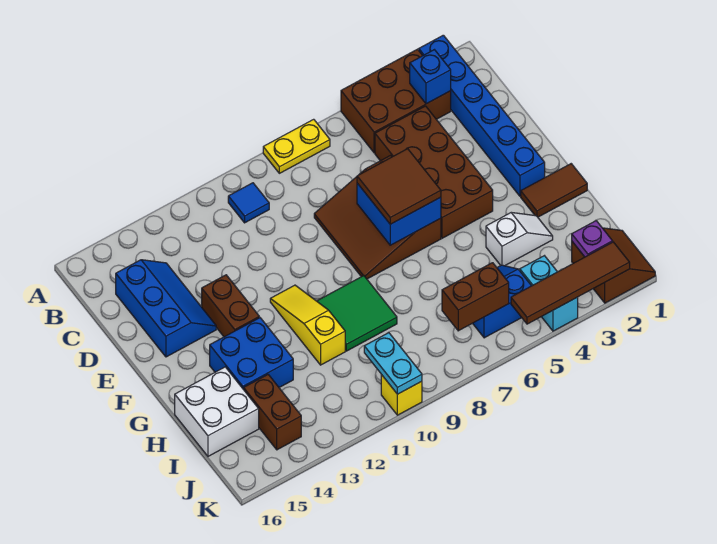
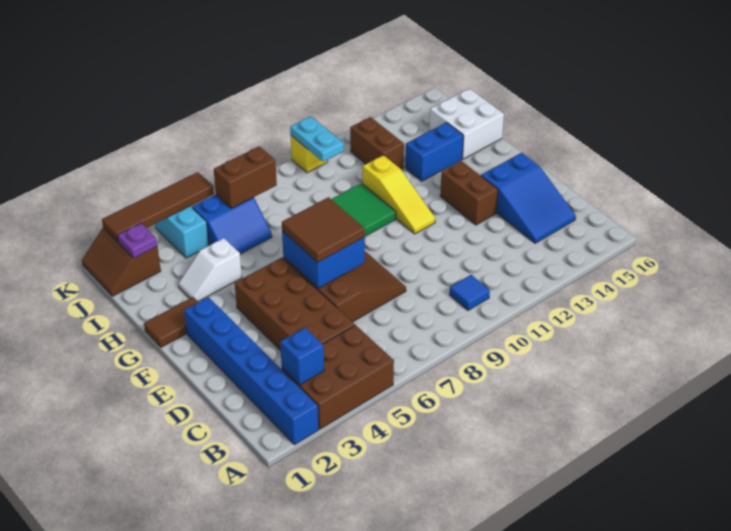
yellow plate A7:A8 level 1 -> none
blue slope C14:E15 level 1 top 15 -> blue slope C14:E15 level 1 top E
blue brick G13:H14 level 1 -> blue brick H13:H14 level 1
brown brick I14:J14 level 1 -> brown brick I12:J12 level 1

